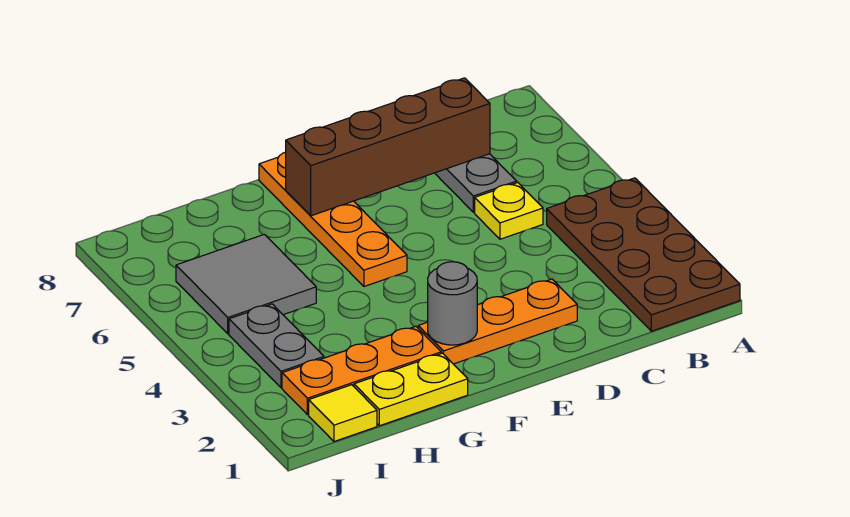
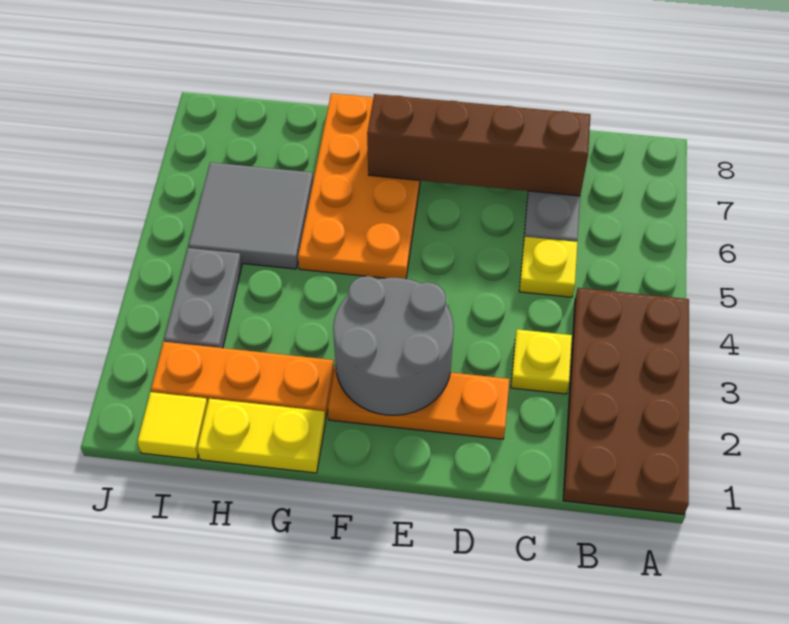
none -> yellow plate C3 level 1
grey round brick F2 level 2 -> grey round brick E2:F3 level 2
orange plate F5:F8 level 1 -> orange plate F5:G8 level 1

